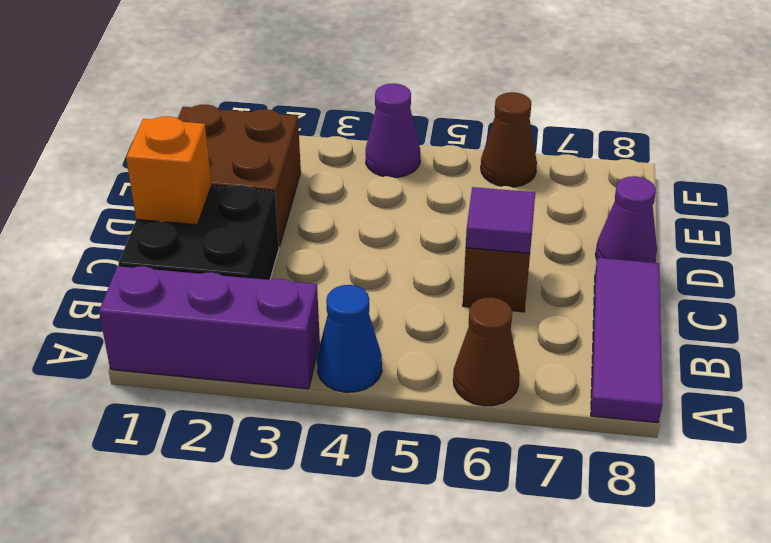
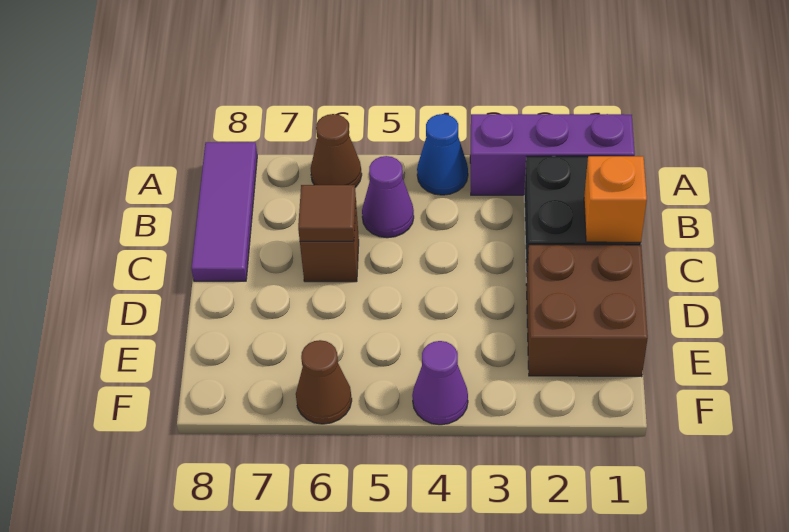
purple tile C6 level 2 -> brown tile C6 level 2
purple cone D8 level 1 -> purple cone B5 level 1

